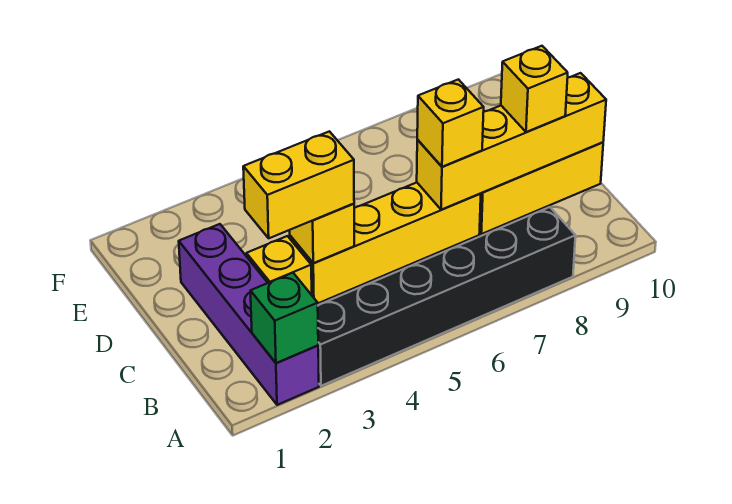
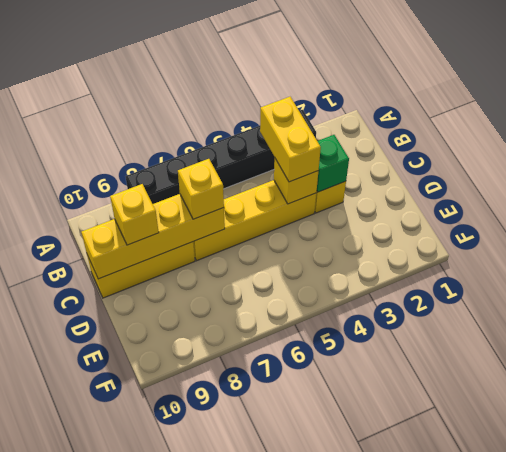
purple brick A2:D2 level 1 -> none
green brick A2 level 2 -> green brick C3 level 2
yellow brick C3:C4 level 3 -> yellow brick B4:C4 level 3

